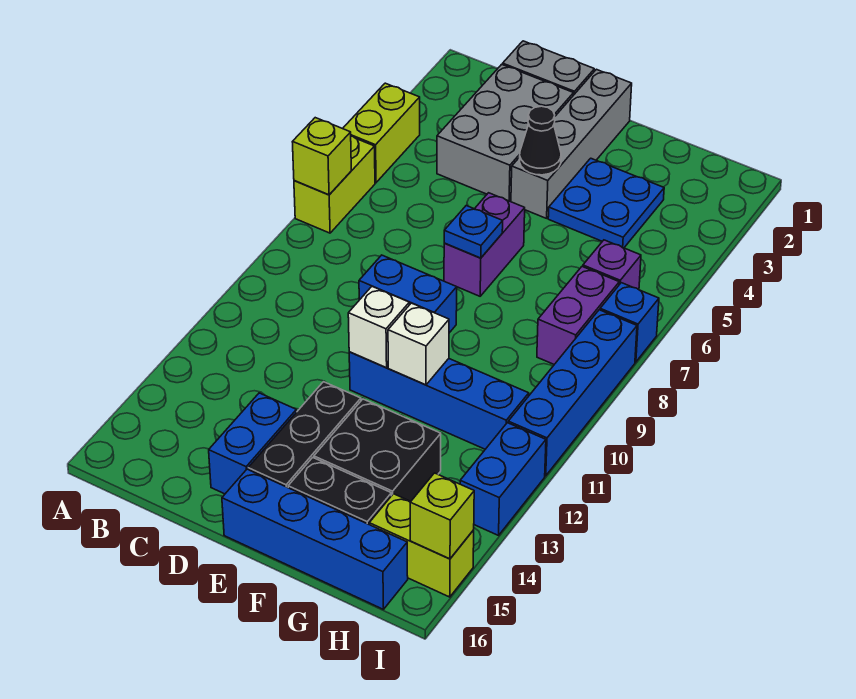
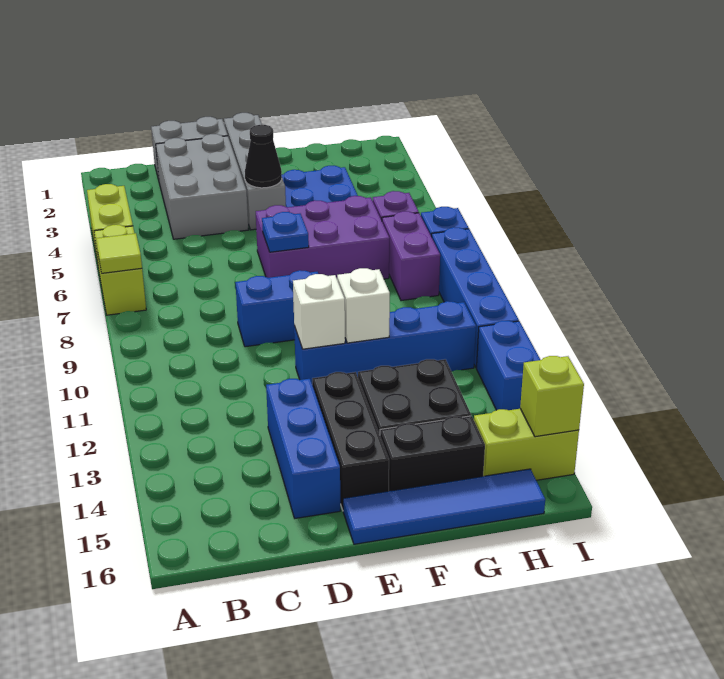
lime brick A7 level 2 -> lime tile A7 level 2
blue brick D14:D15 level 1 -> blue brick D13:D15 level 1
purple brick E6:E7 level 1 -> purple brick E6:G7 level 1
blue brick E16:H16 level 1 -> blue tile E16:H16 level 1

